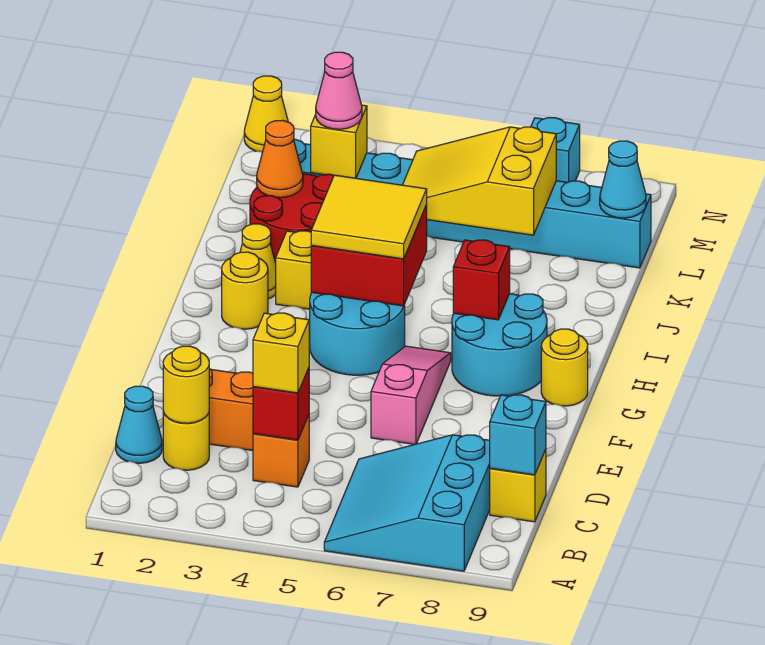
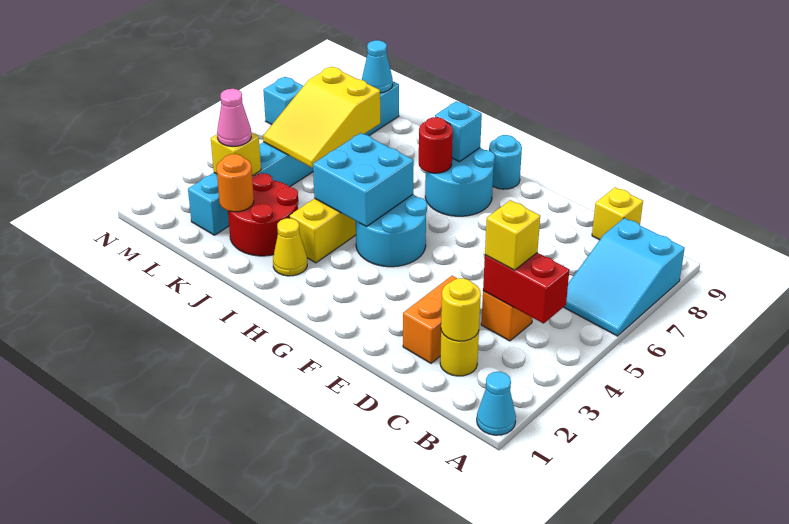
cyan slope A6:C8 level 1 top 8 -> cyan slope A6:B8 level 1 top 8
cyan cone C1 level 1 -> cyan cone A1 level 1
red brick C4 level 2 -> red brick B4:C4 level 2
cyan brick C9 level 2 -> cyan brick H8 level 2
pink slope E6:G6 level 1 top E -> none
yellow round brick G9 level 1 -> cyan round brick G9 level 1
yellow round brick H2 level 1 -> none
red brick H4:I5 level 2 -> cyan brick H4:I5 level 2
yellow tile H4:I5 level 3 -> none
red brick H7 level 2 -> red round brick H7 level 2
orange cone K2 level 2 -> orange round brick K2 level 2
yellow cone N1 level 1 -> none

